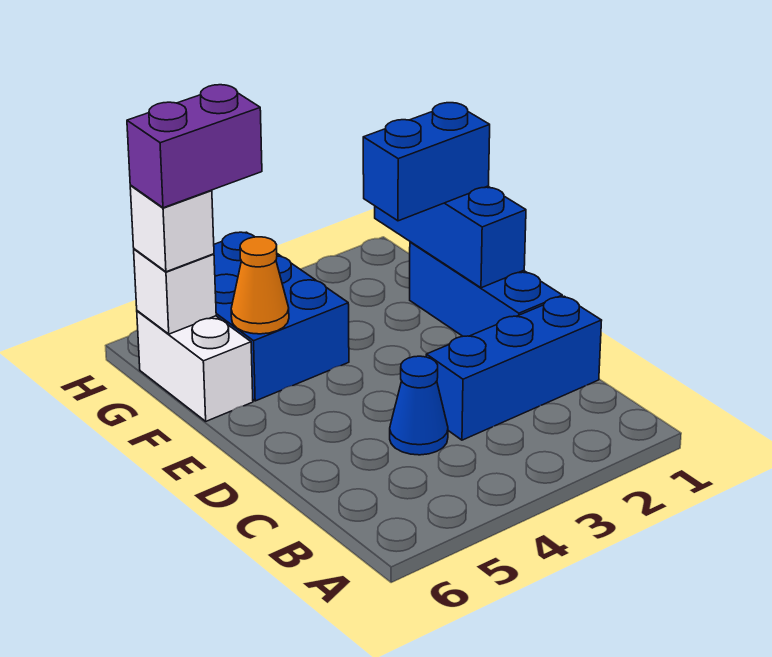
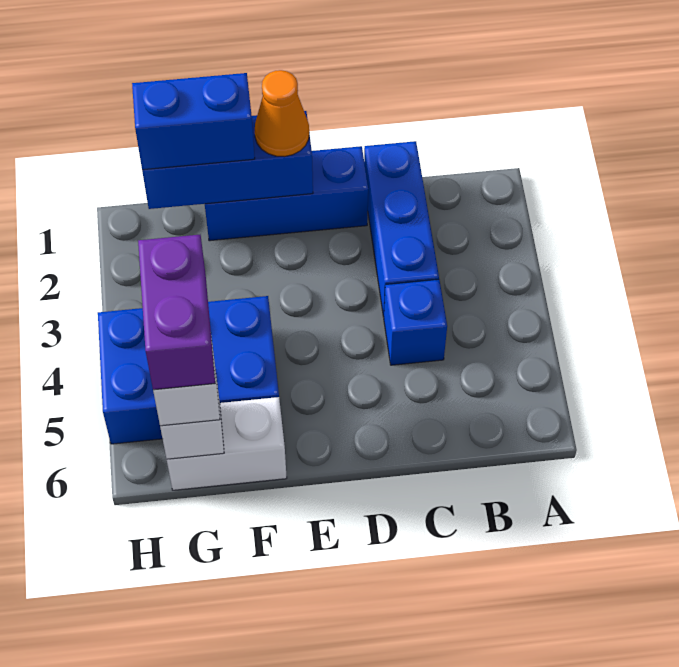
blue cone C4 level 1 -> blue brick C4 level 1
blue brick F1:F2 level 3 -> blue brick F1:G1 level 3
orange cone F5 level 2 -> orange cone E1 level 3

